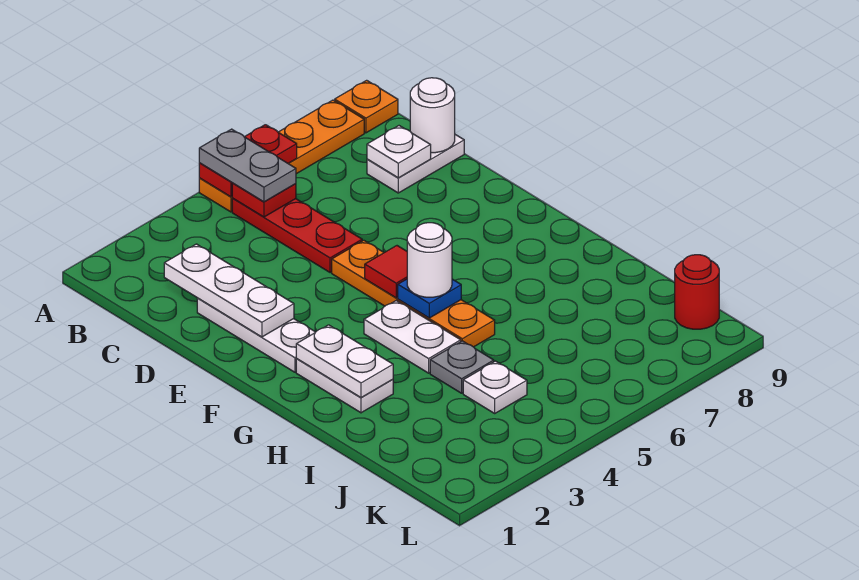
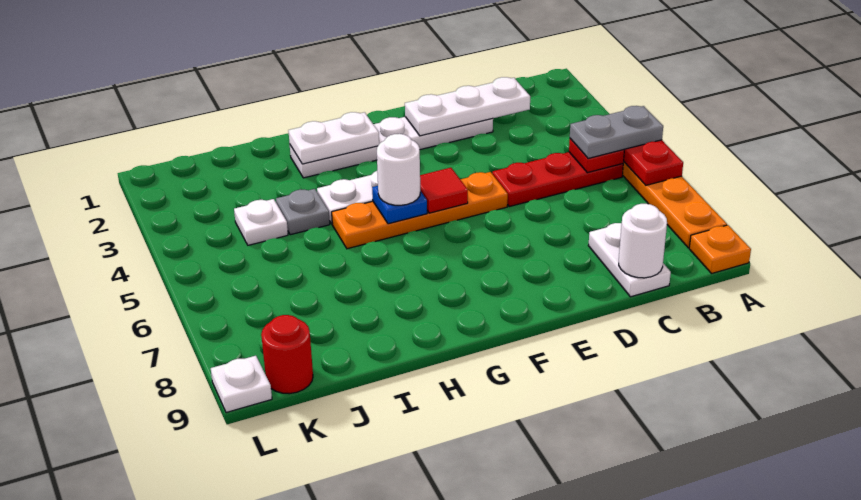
white plate C8 level 2 -> white plate L9 level 1

